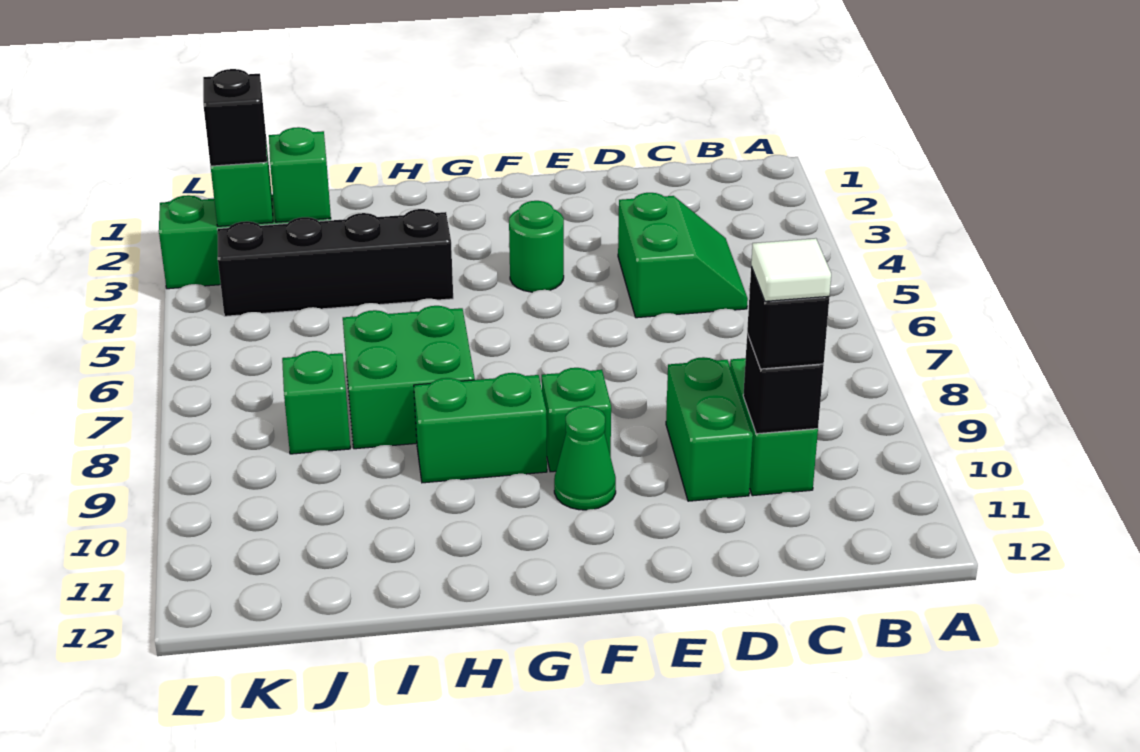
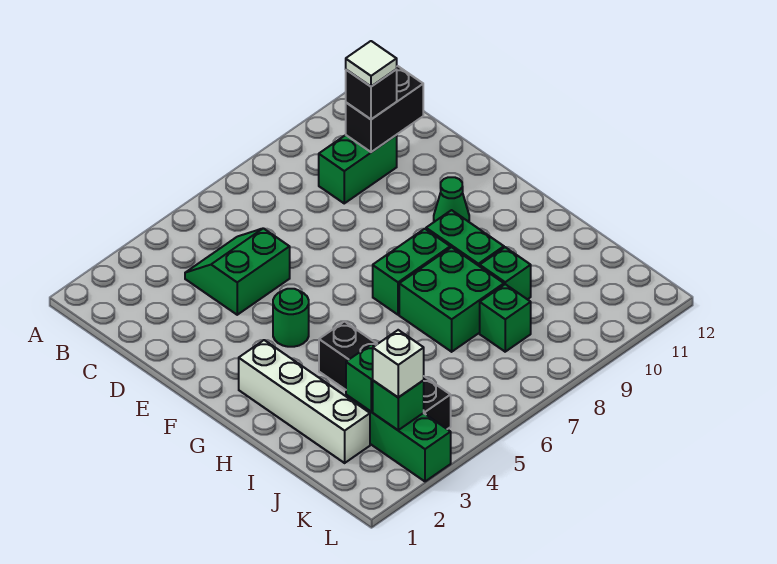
black brick C10 level 2 -> black brick C10:C11 level 2
green brick D9:D10 level 1 -> green brick G7:G8 level 1
green brick F9 level 1 -> green brick I9 level 1
none -> white brick G2:J2 level 1
black brick K3 level 3 -> white brick K3 level 3

